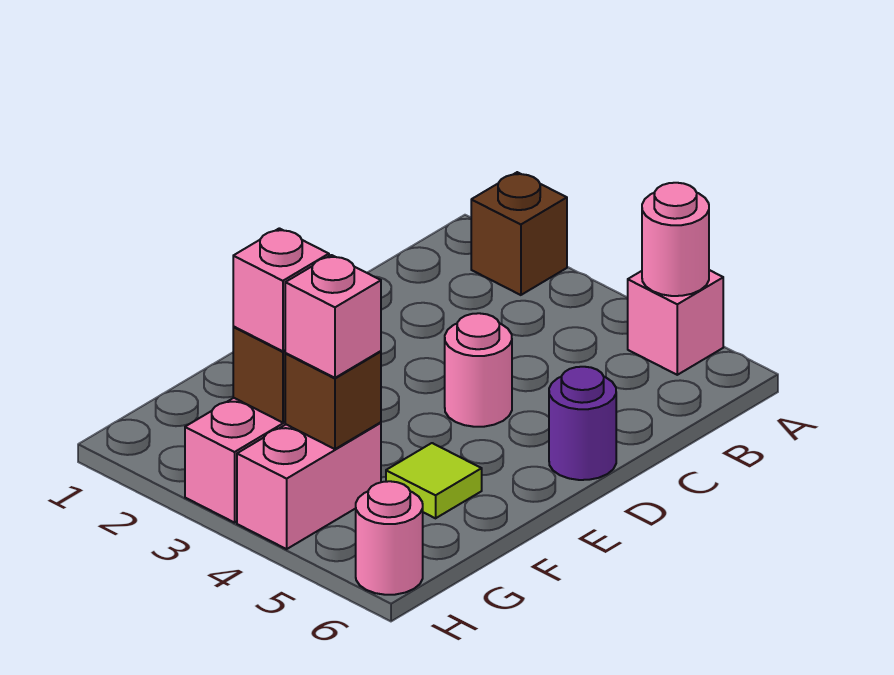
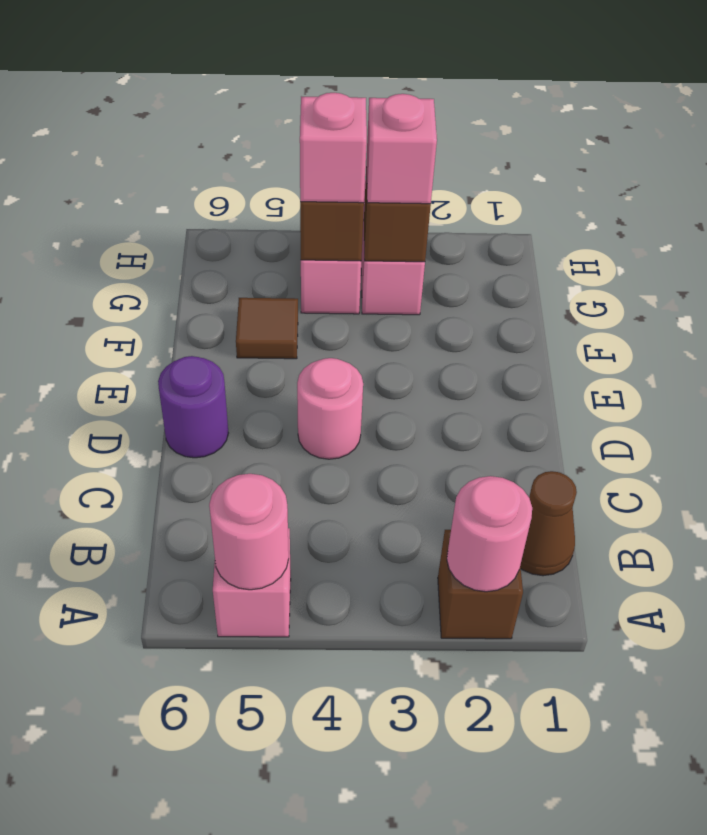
none -> brown cone B1 level 1
lime tile F5 level 1 -> brown tile F5 level 1
pink round brick H6 level 1 -> pink round brick A2 level 2

